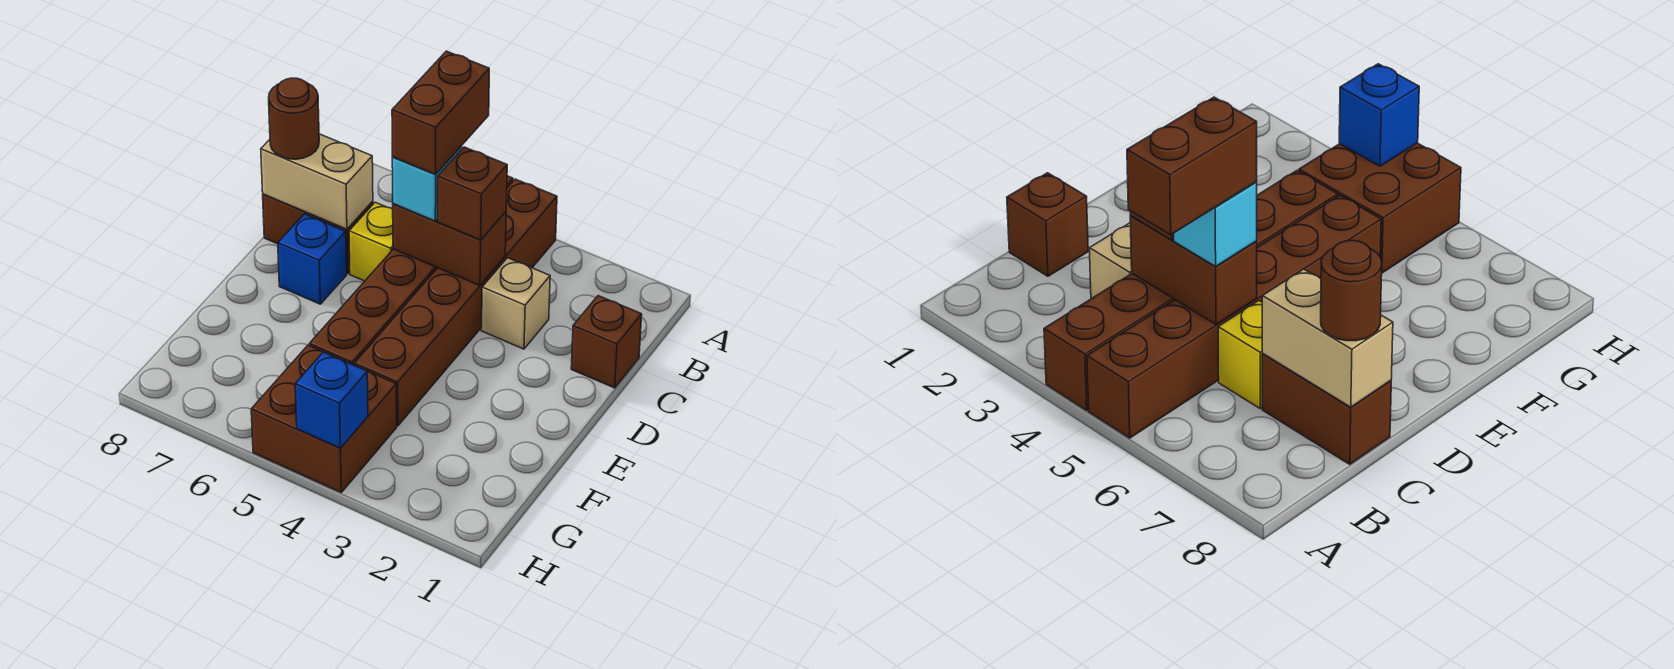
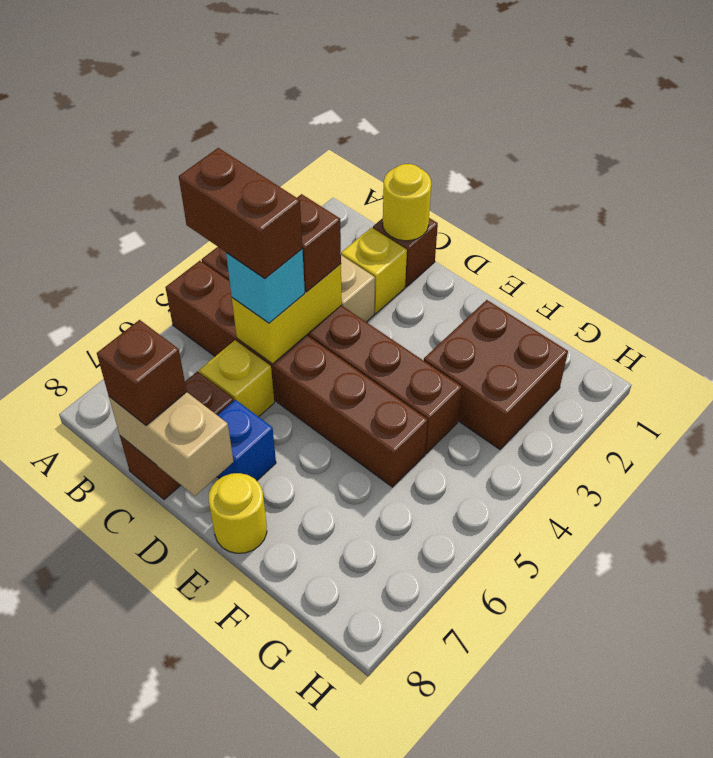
none -> yellow round brick C1 level 2
none -> yellow brick C2 level 1
brown brick C4:C5 level 2 -> yellow brick C4:C5 level 2
tan brick C7:C8 level 2 -> tan brick C8:D8 level 2
brown round brick C8 level 3 -> brown brick C8 level 3
none -> yellow round brick E8 level 1
brown brick G4:H5 level 1 -> brown brick F2:G3 level 1
blue brick H4 level 2 -> none

